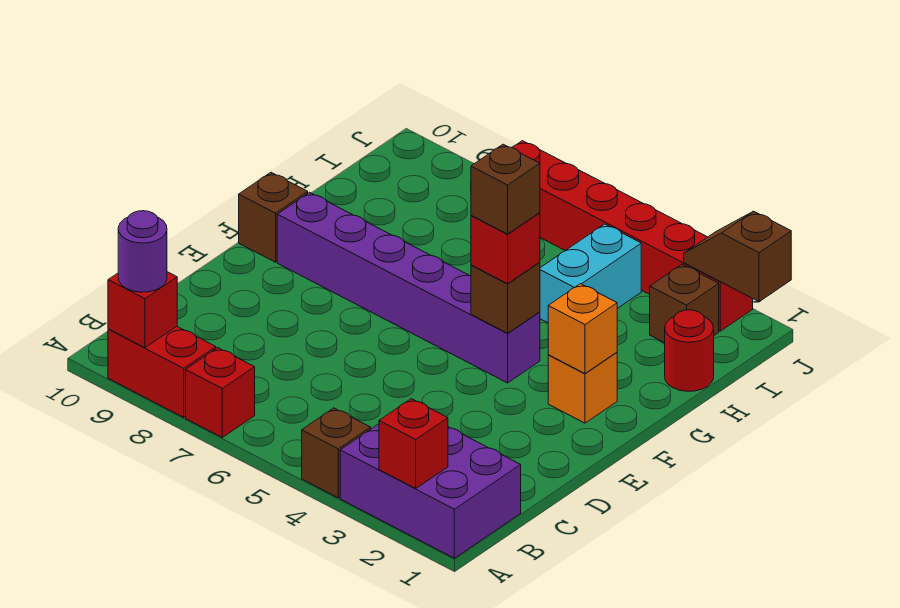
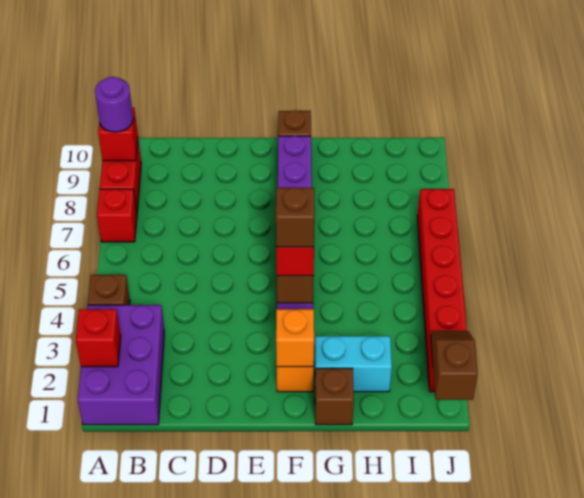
red round brick H1 level 1 -> none
cyan brick H4:I4 level 1 -> cyan brick G2:H2 level 1
brown brick I2 level 1 -> brown brick G1 level 1

